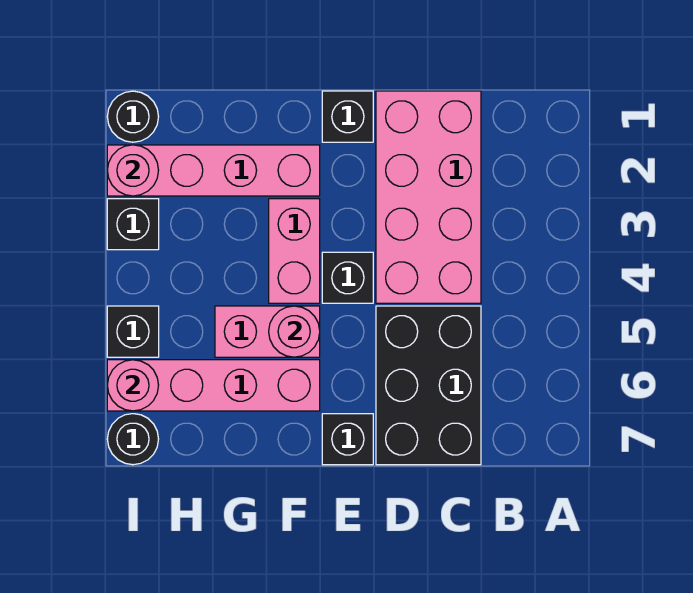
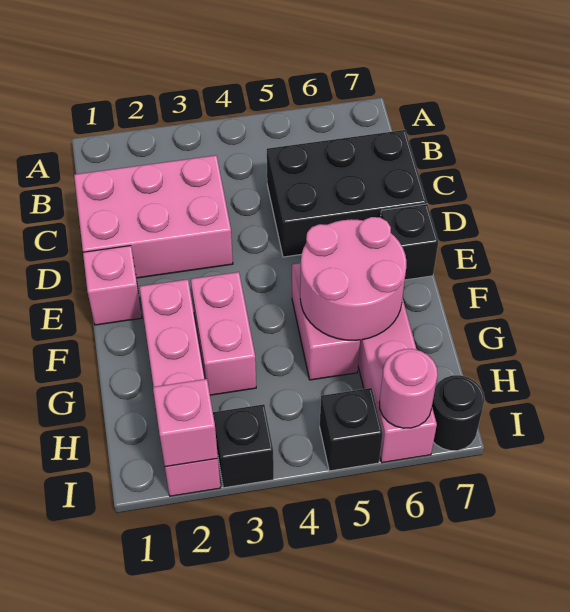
pink brick C1:D4 level 1 -> pink brick C1:D3 level 1
black brick E1 level 1 -> pink brick E1 level 1
black brick E4 level 1 -> none
pink brick F3:F4 level 1 -> pink brick F3:G3 level 1
pink round brick F5 level 2 -> pink round brick F5:G6 level 2
black round brick I1 level 1 -> none
pink round brick I2 level 2 -> pink brick I2 level 2

